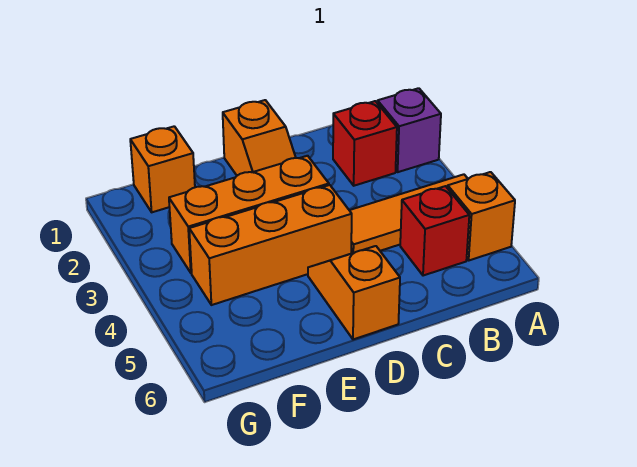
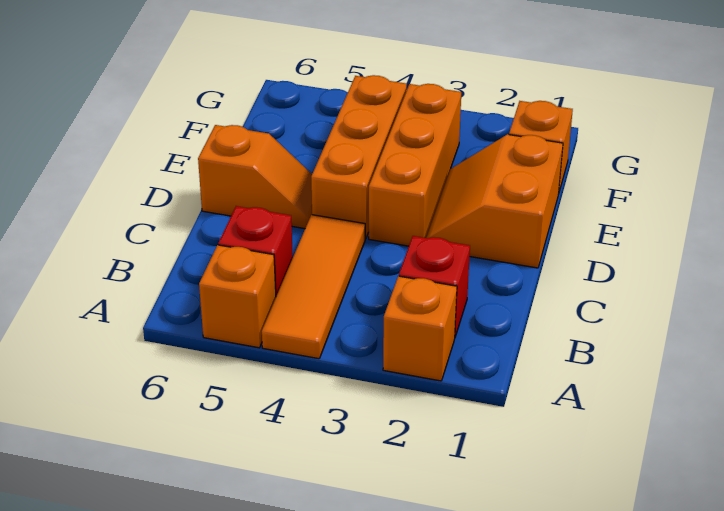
purple brick A2 level 1 -> orange brick A2 level 1
orange slope D1:D2 level 1 top 1 -> orange slope D1:E2 level 1 top 1

